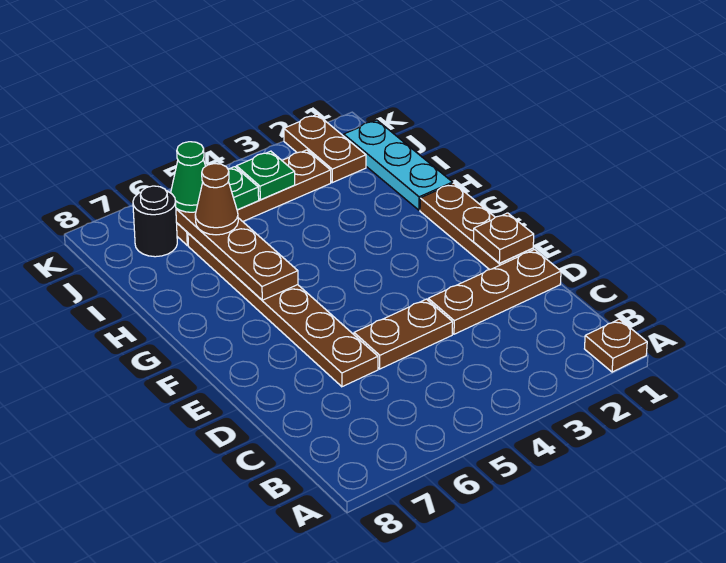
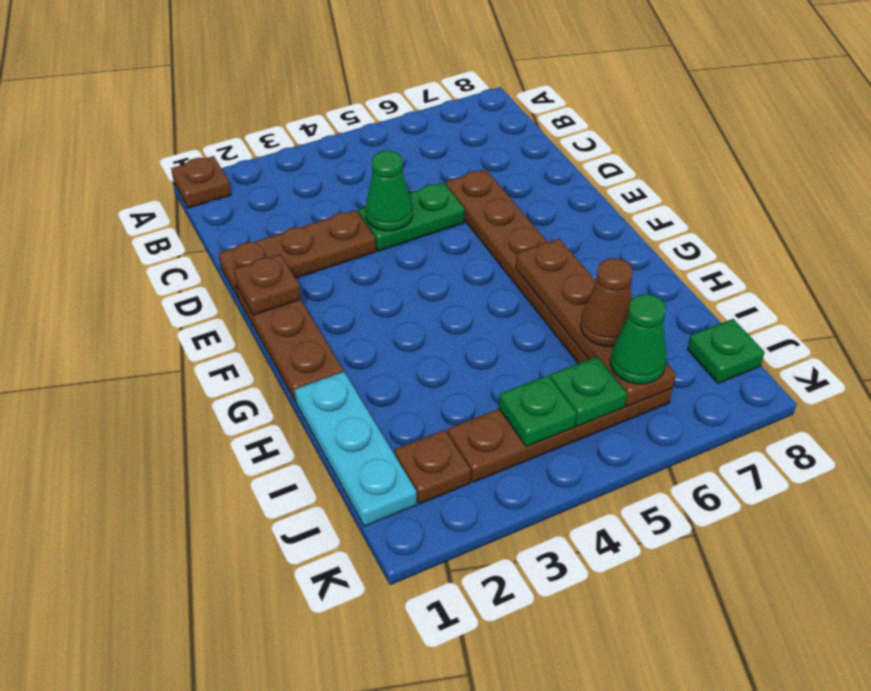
brown plate D4:D5 level 1 -> green plate D4:D5 level 1
none -> green cone D4 level 2
brown plate J2:K2 level 1 -> brown plate J2 level 1
black round brick J7 level 1 -> none
none -> green plate J8 level 1

